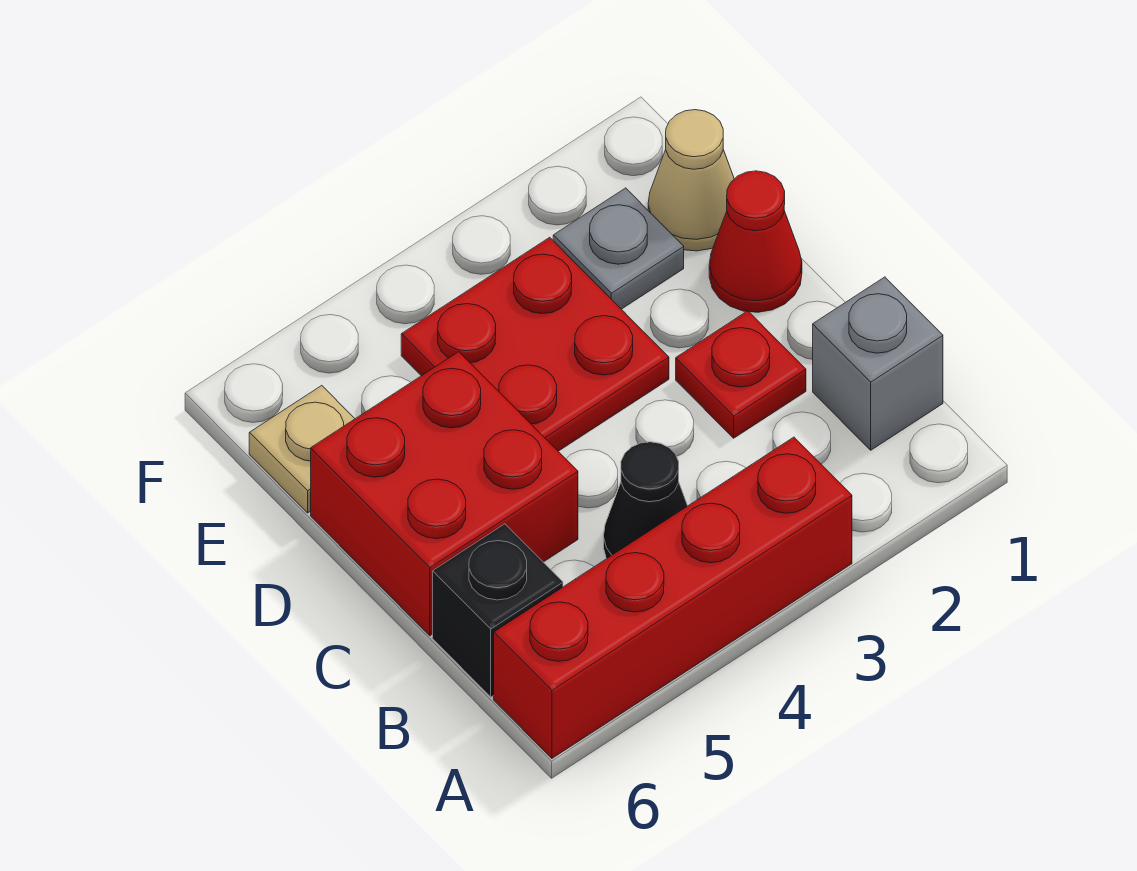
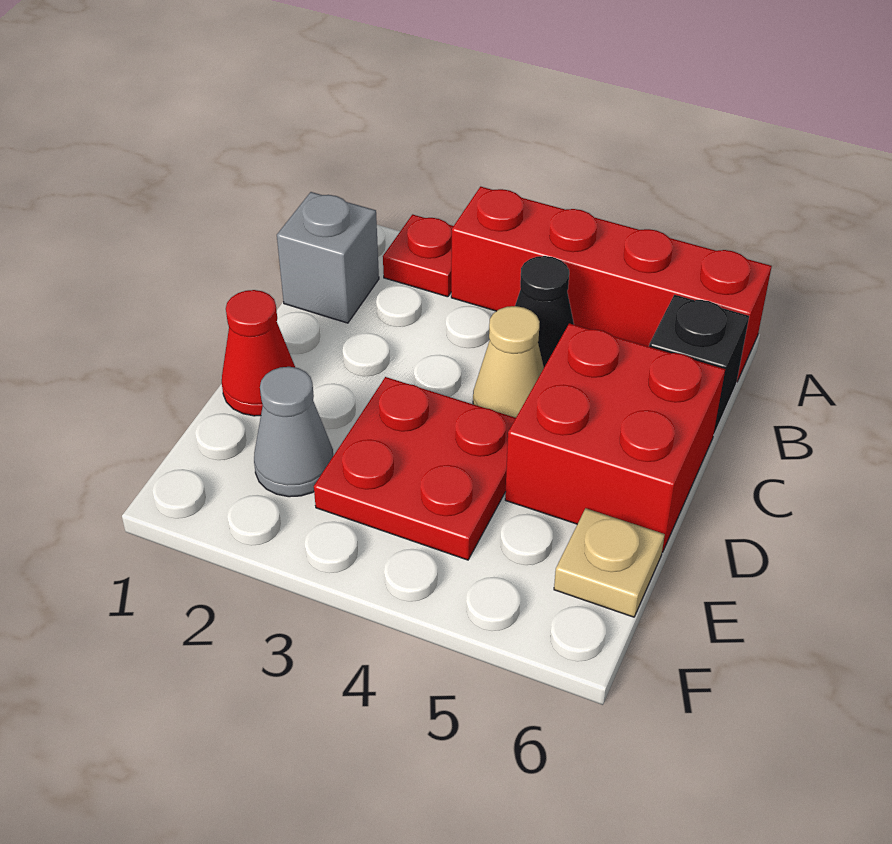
red plate C2 level 1 -> red plate A2 level 1
tan cone E1 level 1 -> tan cone C4 level 1
grey plate E2 level 1 -> grey cone E2 level 1

